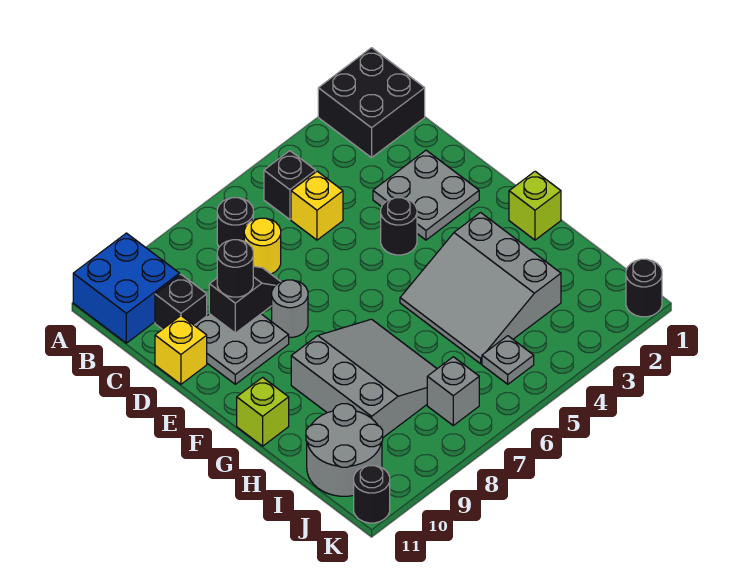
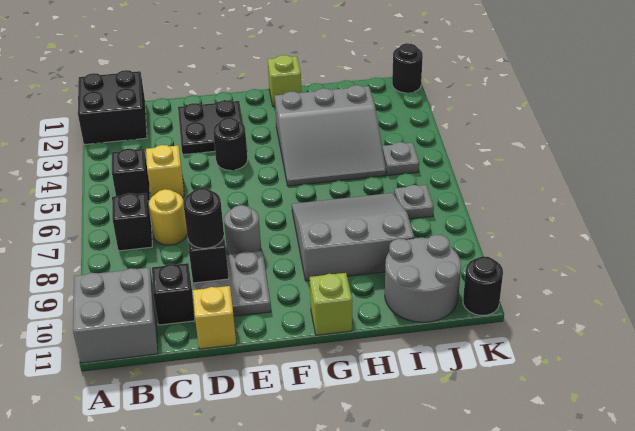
blue brick A10:B11 level 1 -> grey brick A10:B11 level 1
black round brick B7 level 1 -> black brick B7 level 1
grey plate D2:E3 level 1 -> black plate D2:E3 level 1
grey brick J7 level 1 -> grey plate J7 level 1

